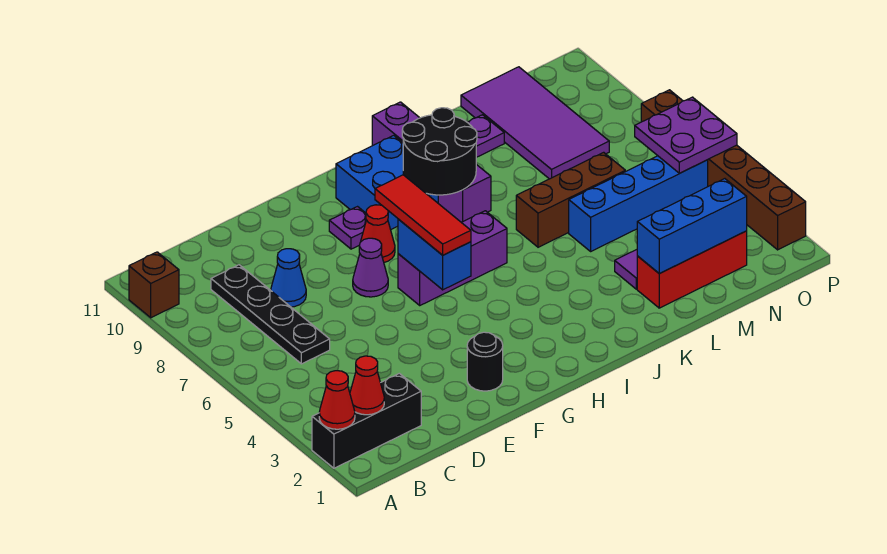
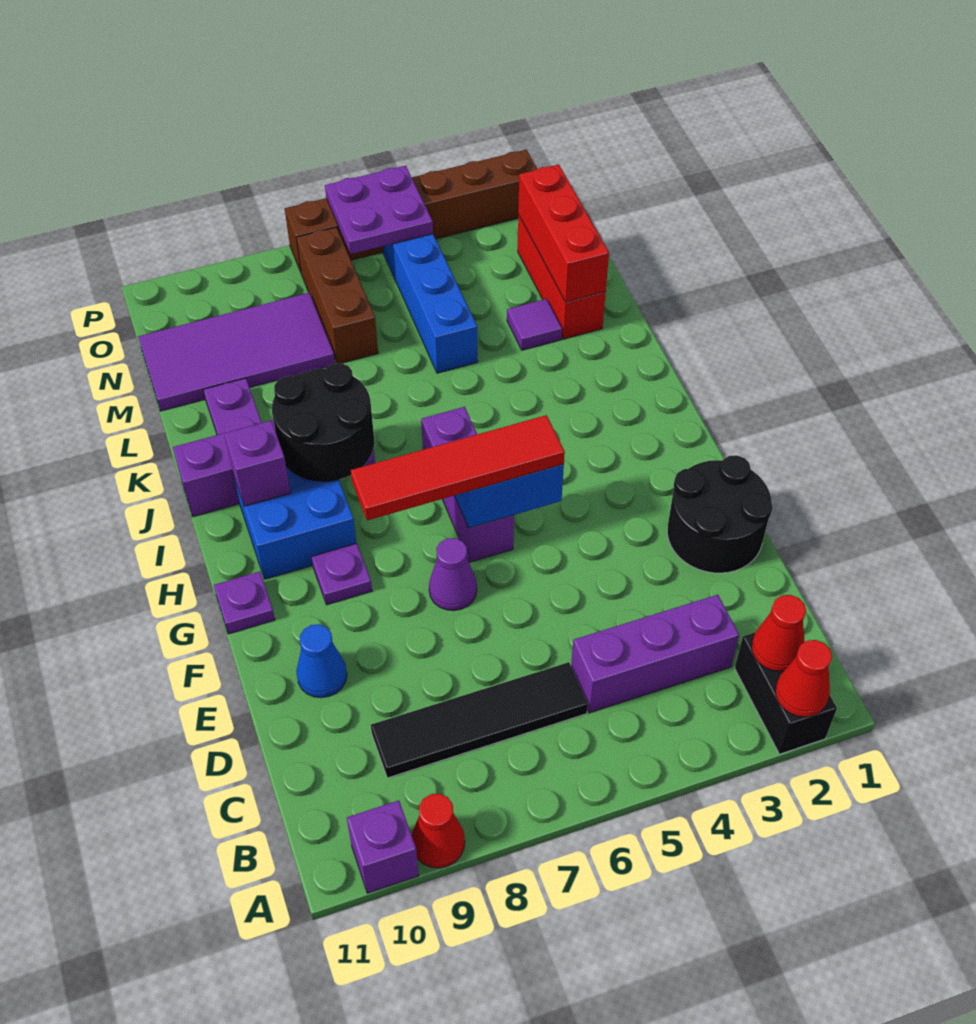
black brick A2:C2 level 1 -> black brick A2:B2 level 1
brown brick A10 level 1 -> purple brick A10 level 1
none -> purple brick C3:C5 level 1
black plate C6:C9 level 1 -> black tile C6:C9 level 1
blue cone D8 level 1 -> blue cone E10 level 1
black round brick F2 level 1 -> black round brick E1:F2 level 1
red tile G5:G7 level 3 -> red tile G5:G8 level 3
red cone G8 level 1 -> red cone A9 level 1
none -> purple plate G11 level 1
none -> purple brick I10 level 2
brown brick K6:M6 level 1 -> brown brick M7:O7 level 1
blue brick L2:N2 level 2 -> red brick L2:N2 level 2

